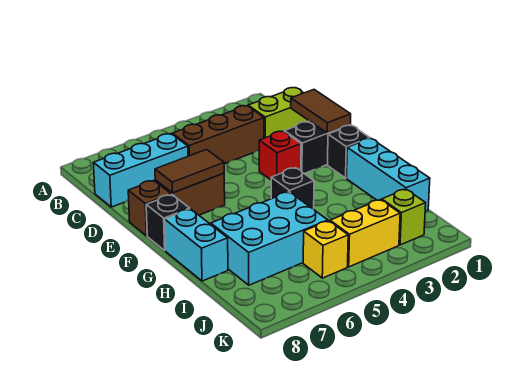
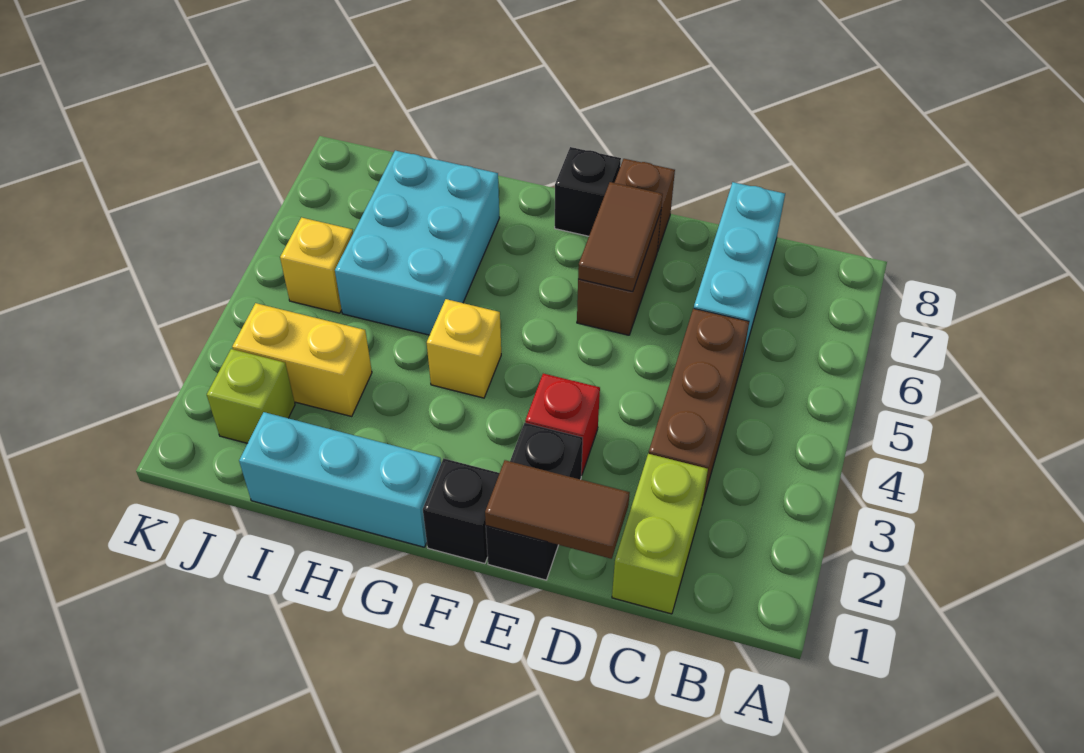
black brick G4 level 1 -> yellow brick G4 level 1
cyan brick G8:H8 level 1 -> none
yellow brick J3:J4 level 1 -> yellow brick I3:J3 level 1

